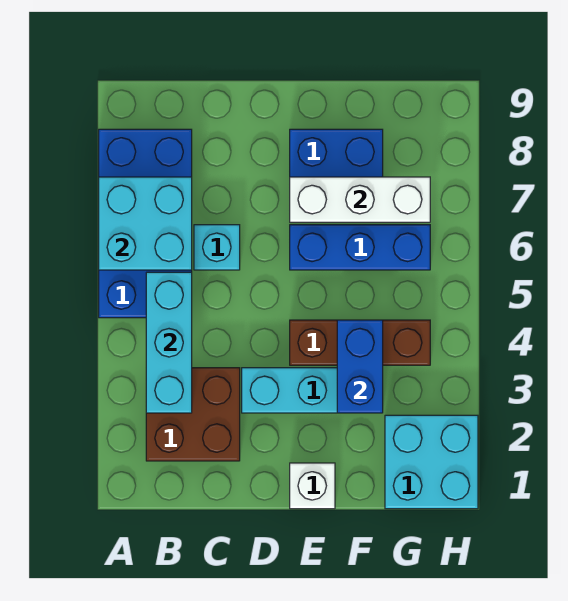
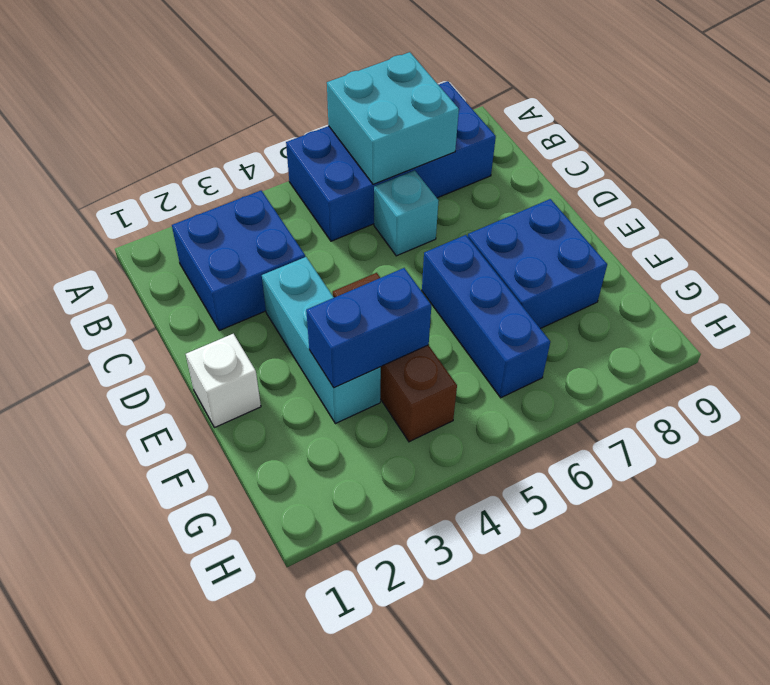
brown brick B2:C3 level 1 -> blue brick B2:C3 level 1
cyan brick B3:B5 level 2 -> none
white brick E7:G7 level 2 -> none
cyan brick G1:H2 level 1 -> none

